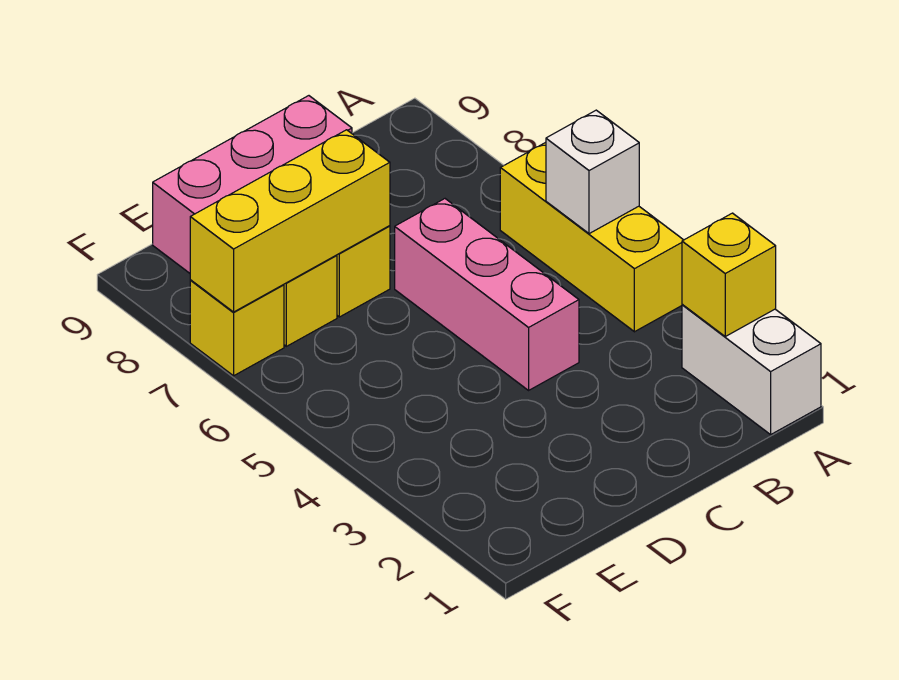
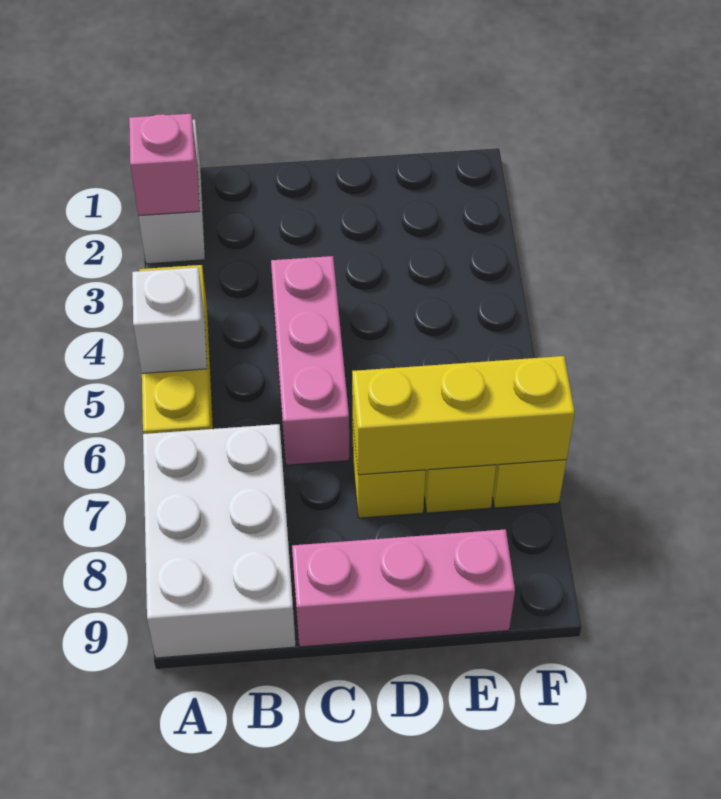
yellow brick A2 level 2 -> pink brick A2 level 2
none -> white brick A7:B9 level 1

